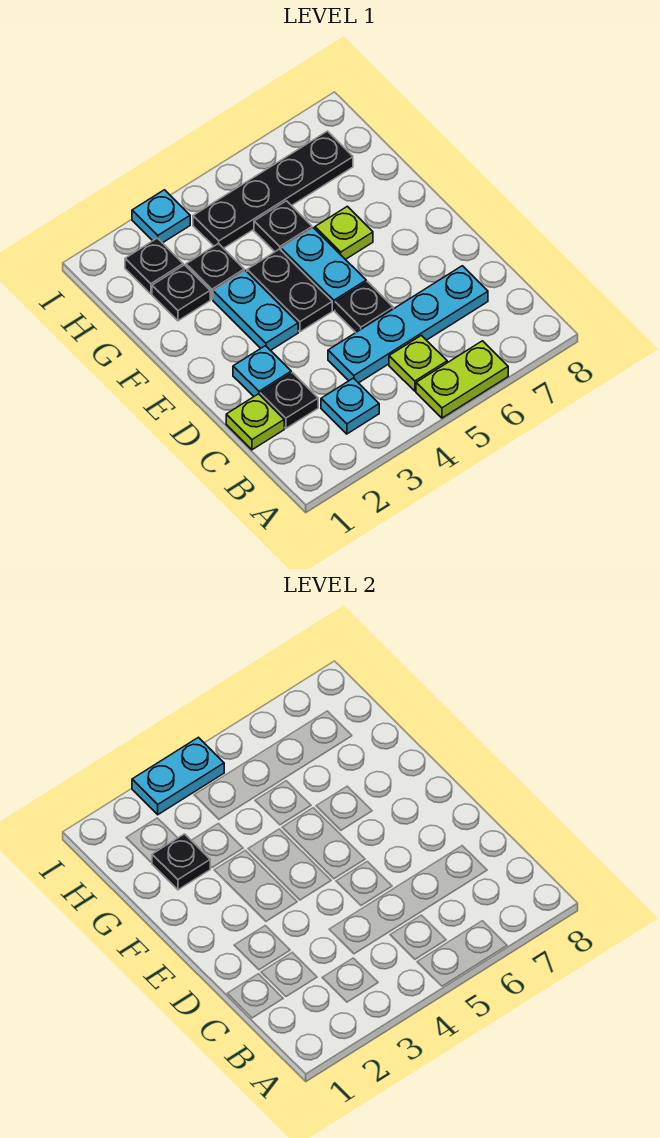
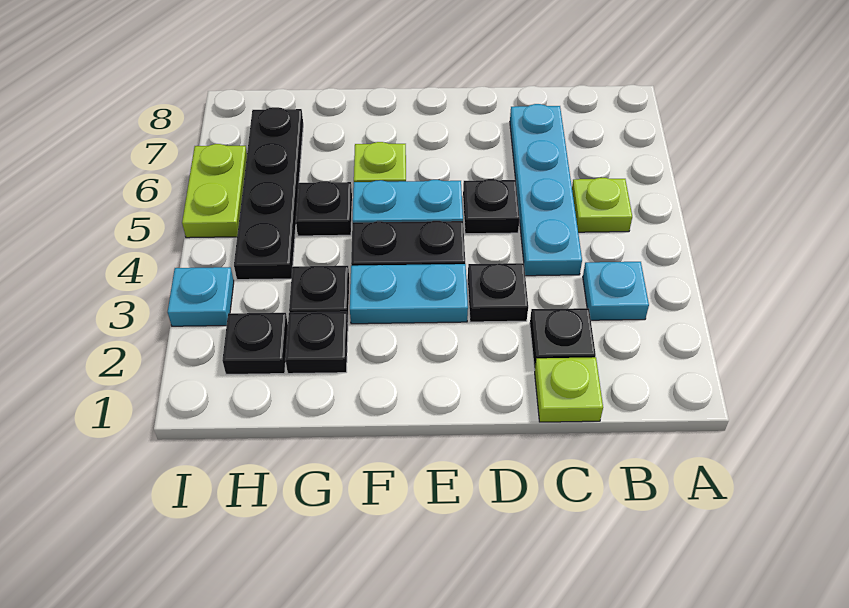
lime plate A5:A6 level 1 -> lime plate I5:I6 level 1
cyan plate D2 level 1 -> none
black plate G2 level 2 -> black plate D3 level 1
cyan plate I3:I4 level 2 -> none

